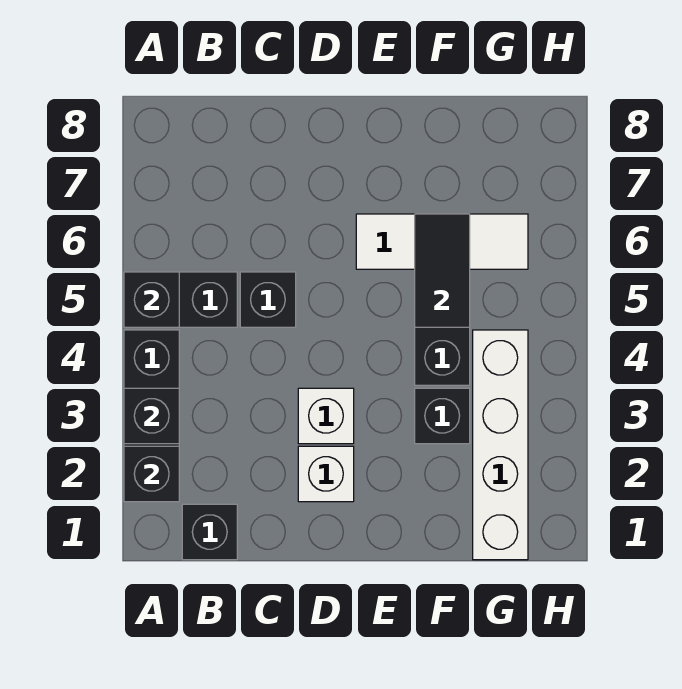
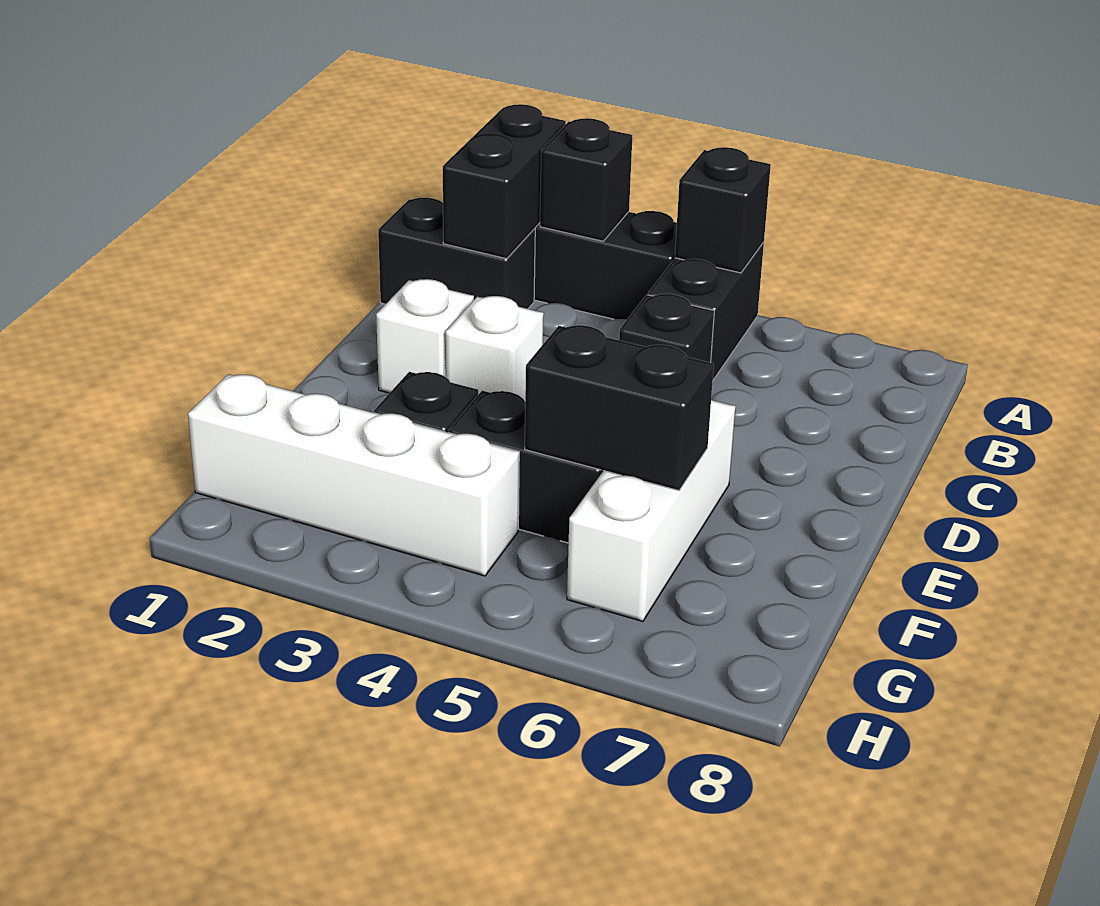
black brick A2 level 2 -> black brick A2:B2 level 2
black brick B1 level 1 -> black brick B1:B2 level 1
white tile E6:G6 level 1 -> white brick E6:G6 level 1
black tile F5:F6 level 2 -> black brick F5:F6 level 2

